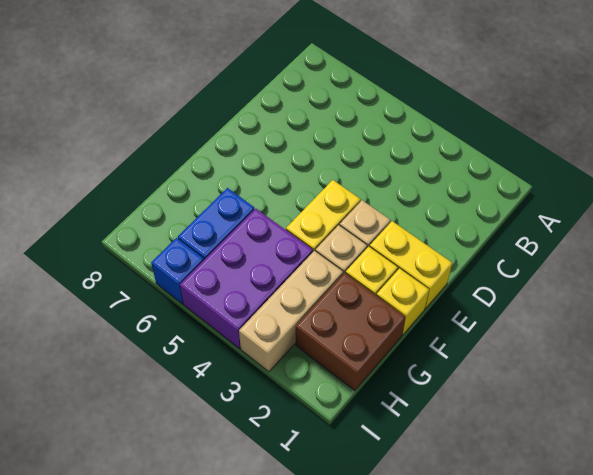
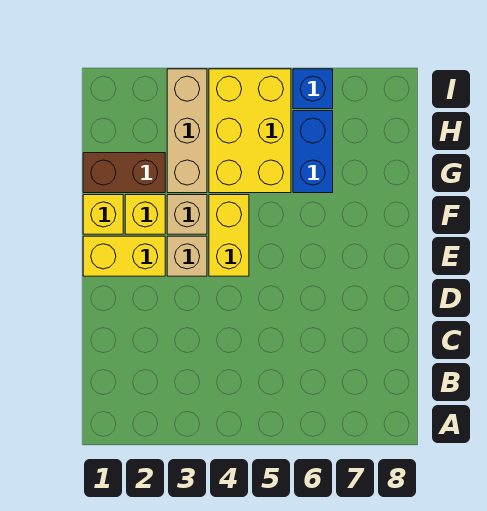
brown brick G1:H2 level 1 -> brown brick G1:G2 level 1
purple brick G4:I5 level 1 -> yellow brick G4:I5 level 1

